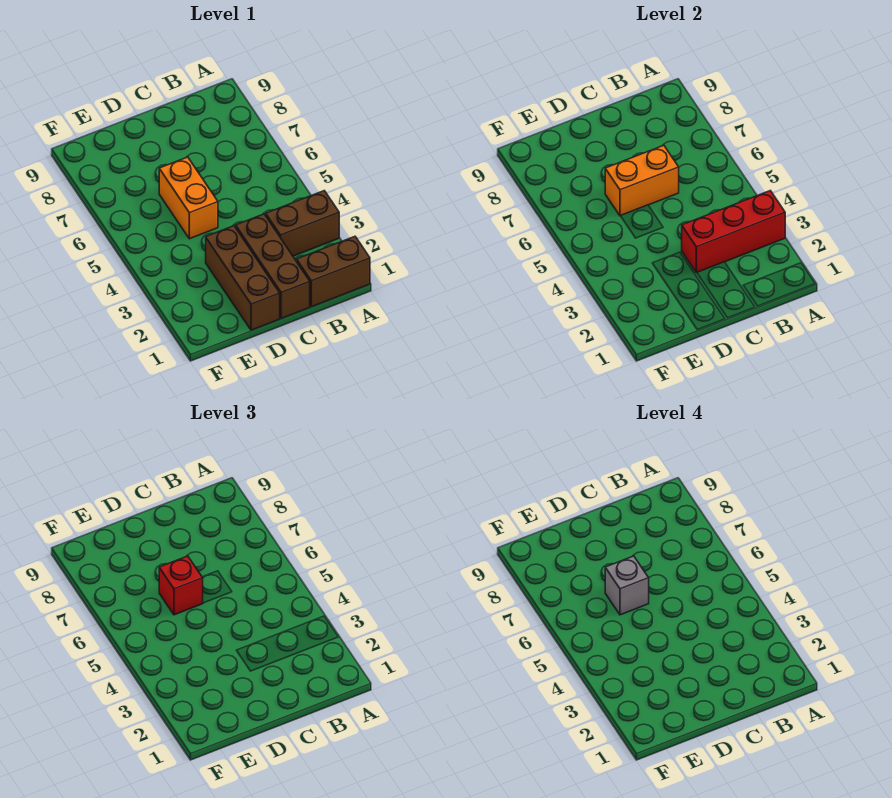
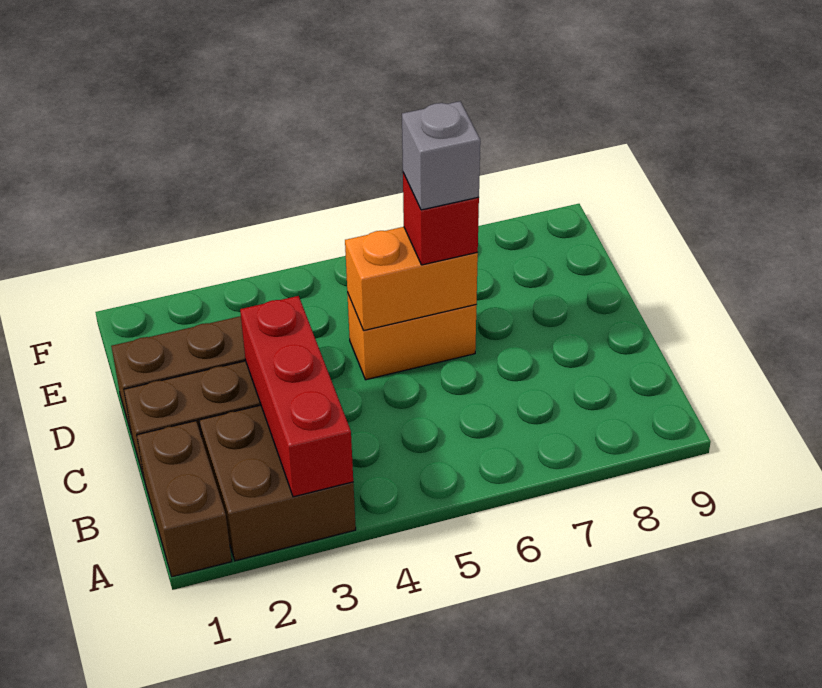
brown brick A3:B3 level 1 -> brown brick A2:B3 level 1
orange brick C6:D6 level 2 -> orange brick D5:D6 level 2

